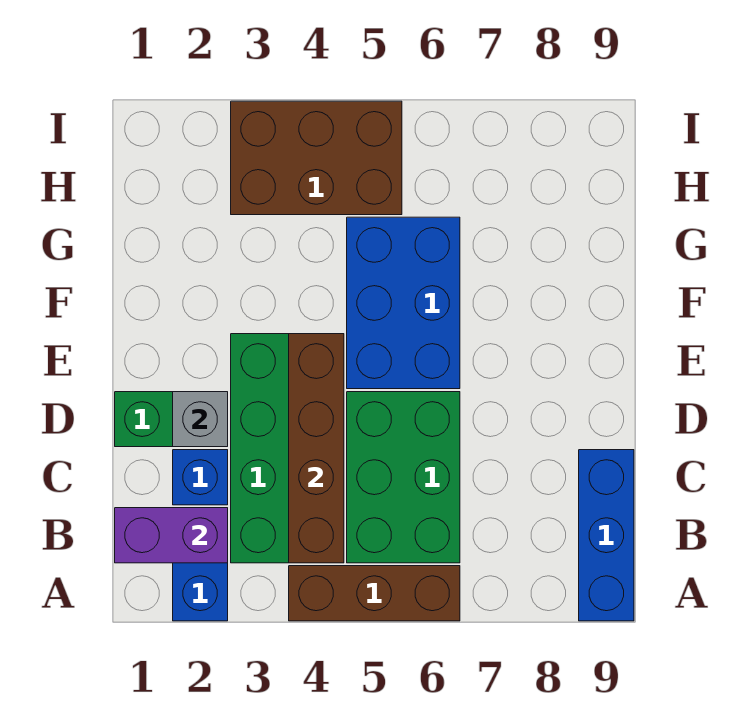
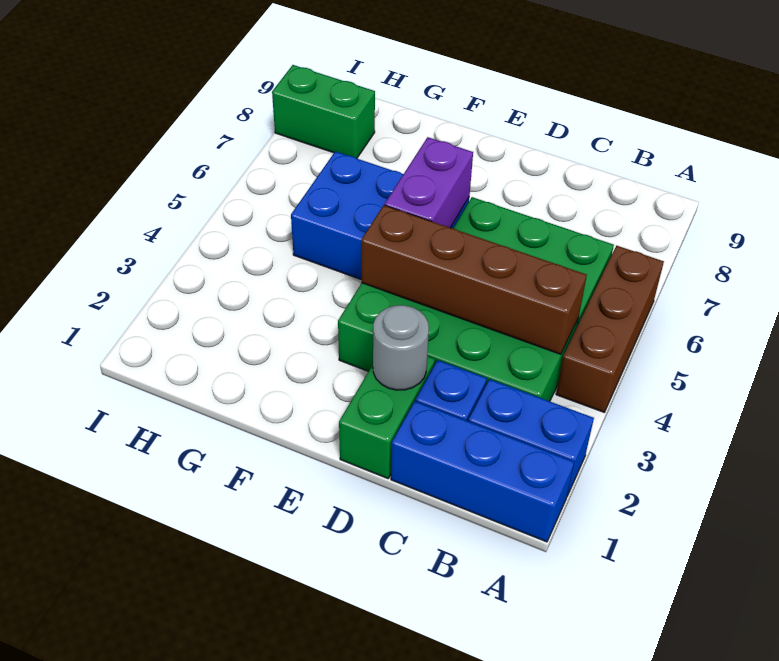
blue brick A9:C9 level 1 -> blue brick A1:C1 level 1
purple brick B1:B2 level 2 -> purple brick E5:E6 level 2
grey brick D2 level 2 -> grey round brick D2 level 2
brown brick H3:I5 level 1 -> none
none -> green brick H8:I8 level 1

